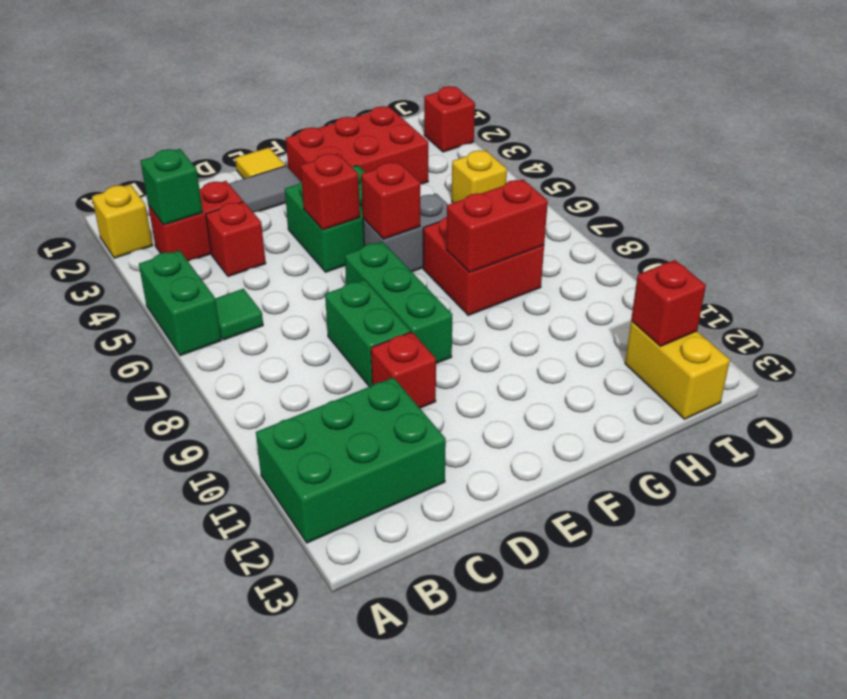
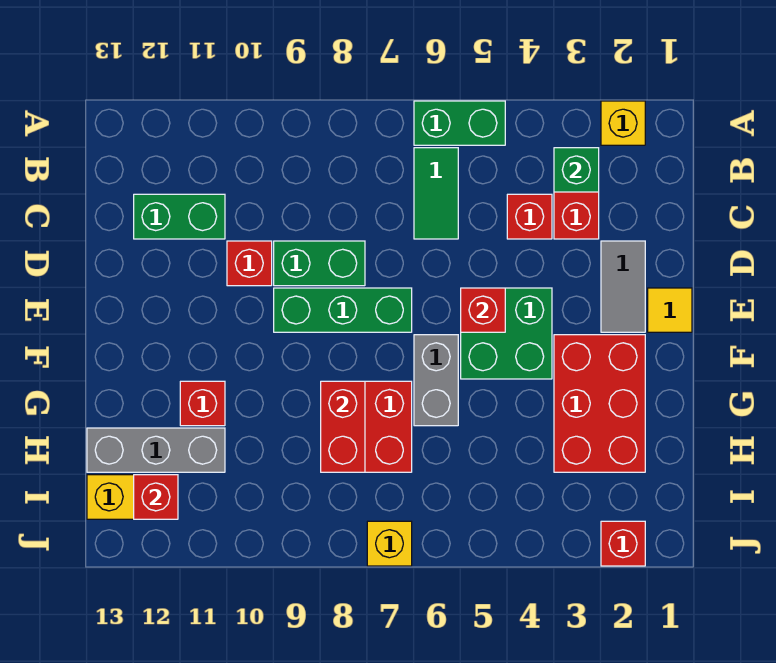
green brick A11:C12 level 1 -> green brick C11:C12 level 1
green tile B6 level 1 -> green tile B6:C6 level 1
red brick F6 level 2 -> red brick G11 level 1
none -> grey brick H11:H13 level 1
yellow brick I5 level 1 -> yellow brick J7 level 1

